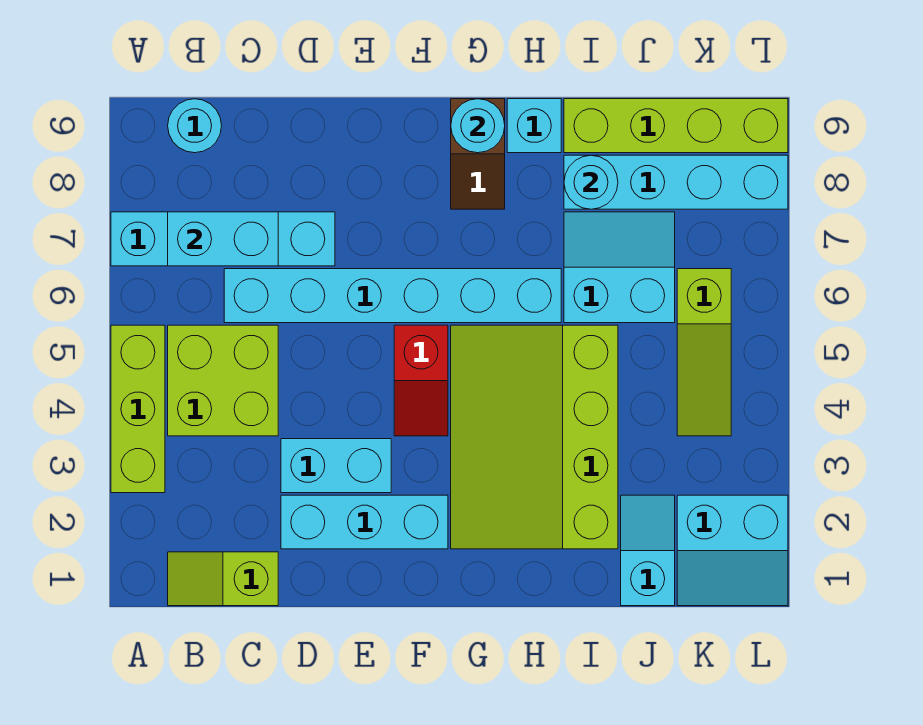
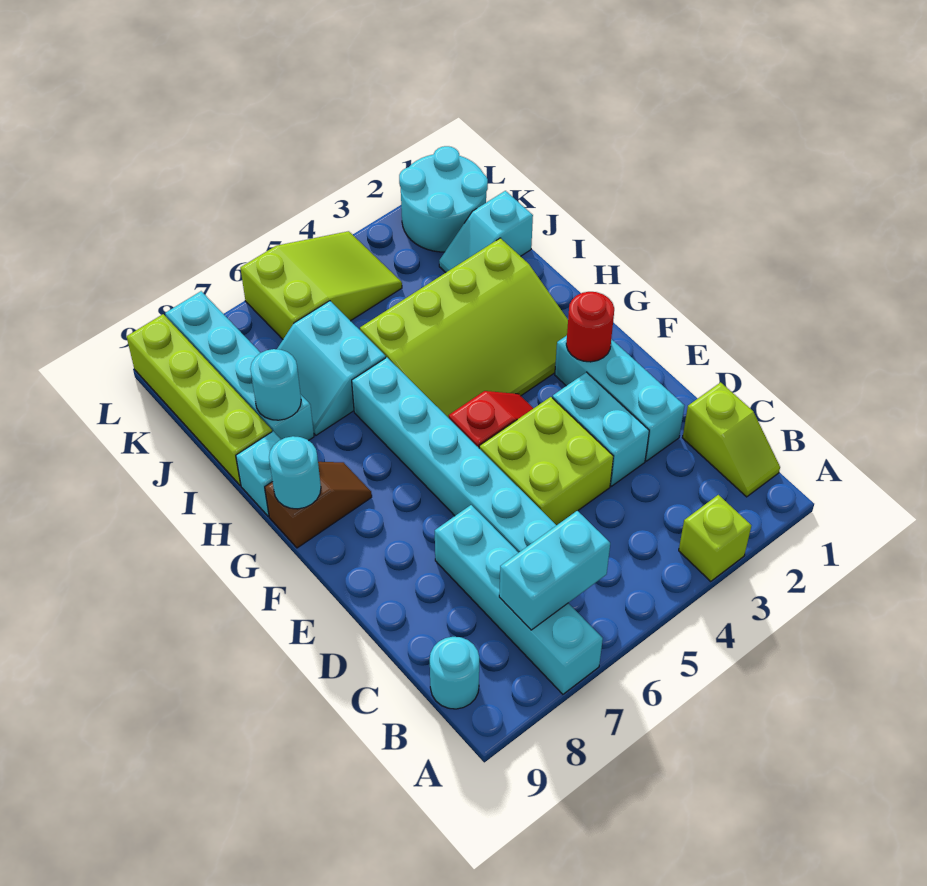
lime brick A3:A5 level 1 -> lime brick A3 level 1
lime brick B4:C5 level 1 -> lime brick D4:E5 level 1
cyan brick B7:C7 level 2 -> cyan brick B6:B7 level 2
none -> red round brick F2 level 2
cyan slope K1:L2 level 1 top 2 -> cyan round brick K1:L2 level 1
lime slope K4:K6 level 1 top 6 -> lime slope K4:L6 level 1 top 6

